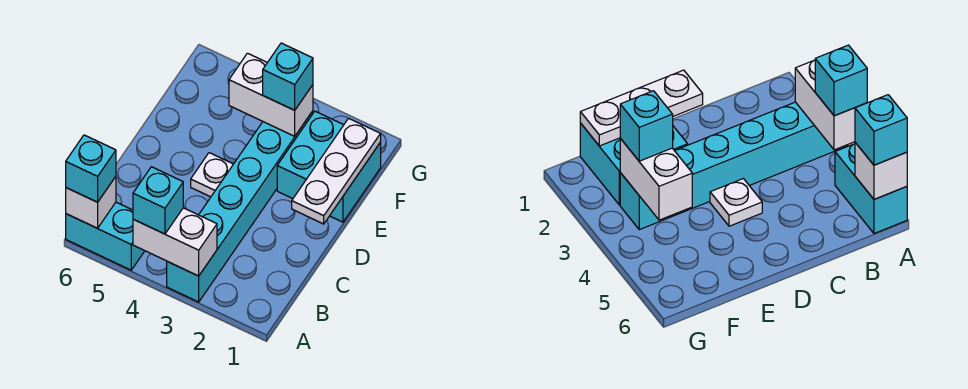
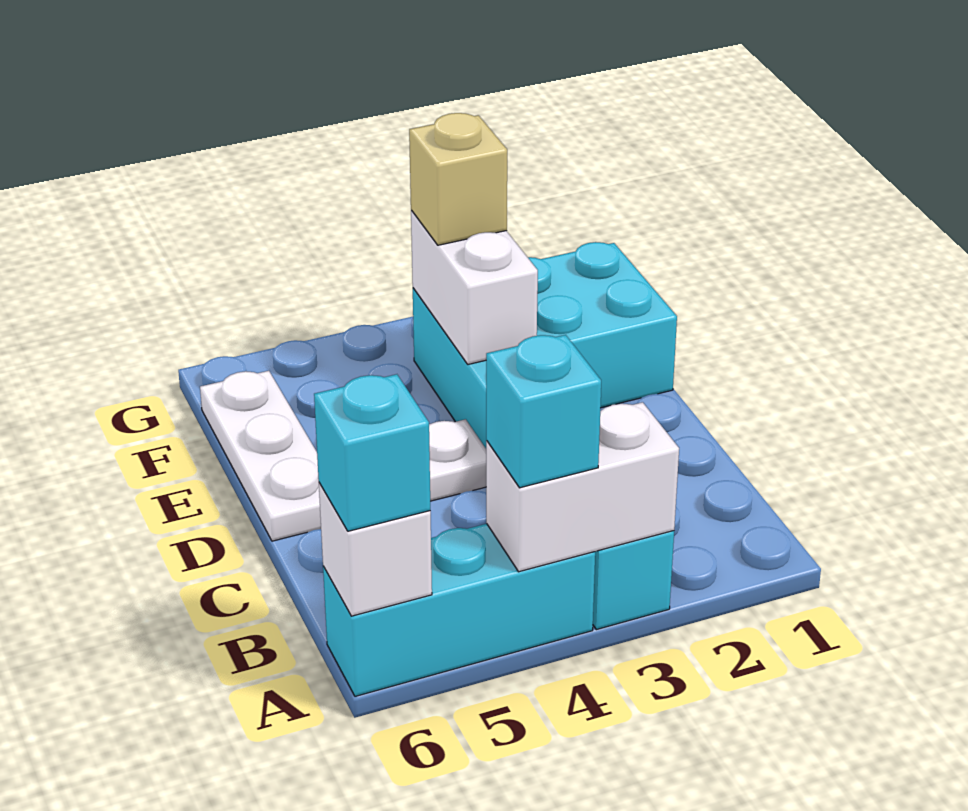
cyan brick A5:A6 level 1 -> cyan brick A4:A6 level 1
white plate D1:F1 level 2 -> white plate D6:F6 level 1
white brick F3:F4 level 2 -> white brick E3:F3 level 2
cyan brick F3 level 3 -> tan brick F3 level 3

